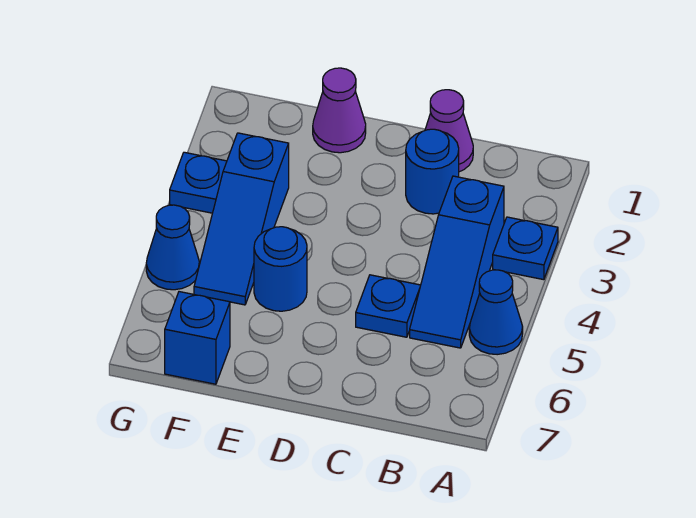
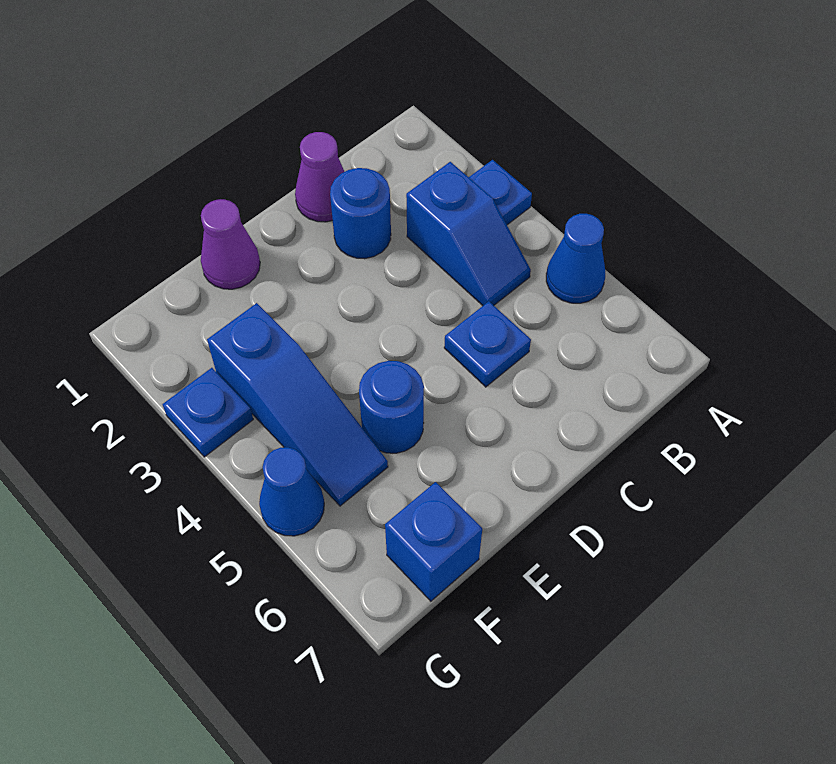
blue slope B3:B5 level 1 top 3 -> blue slope B3:B4 level 1 top 3

